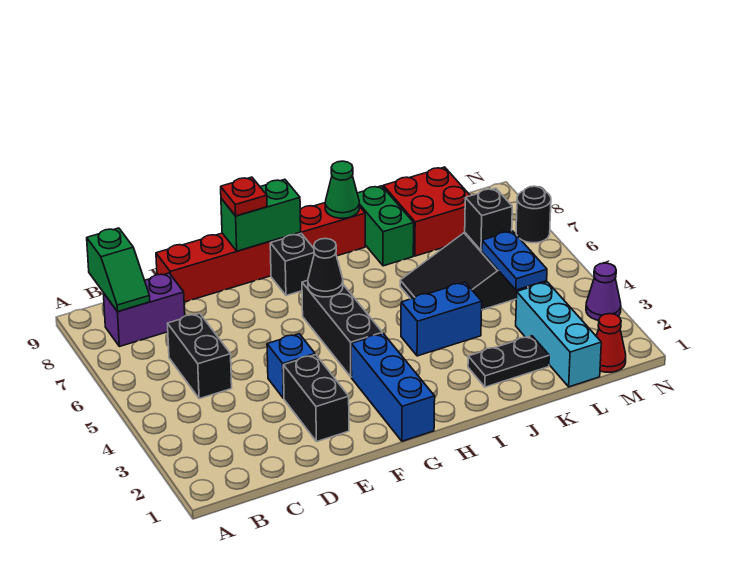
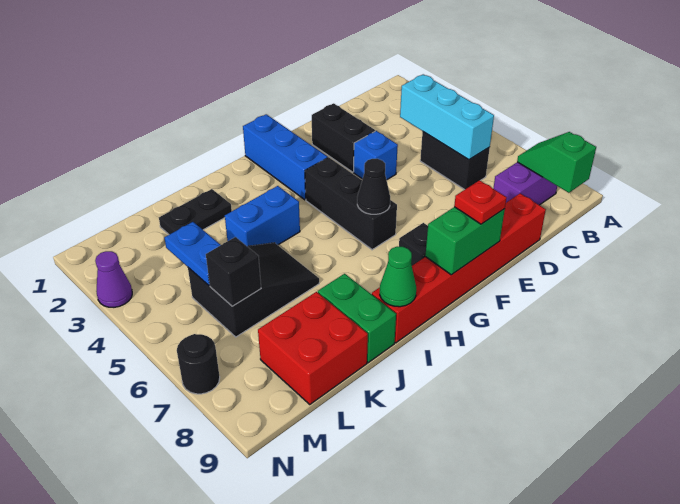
cyan brick L1:L3 level 1 -> cyan brick C4:C6 level 2
red cone M1 level 1 -> none

